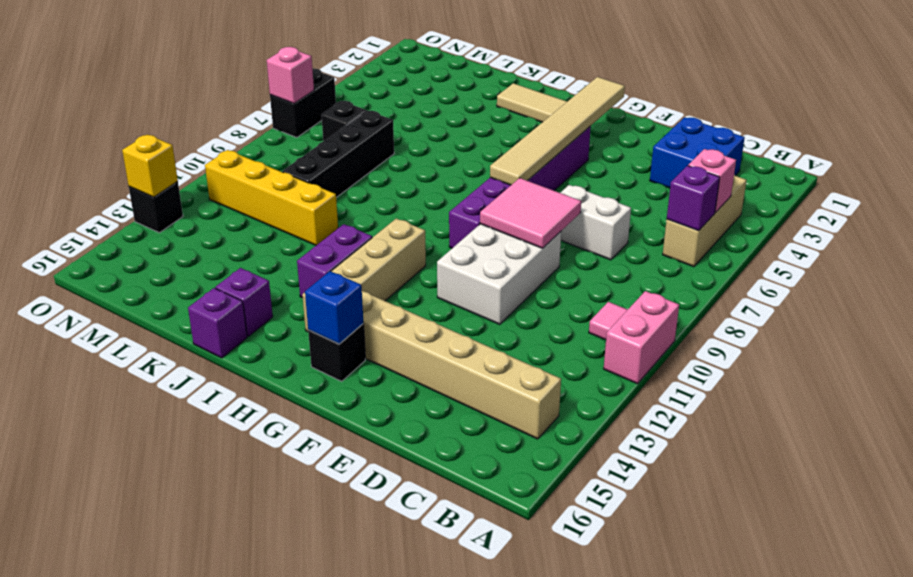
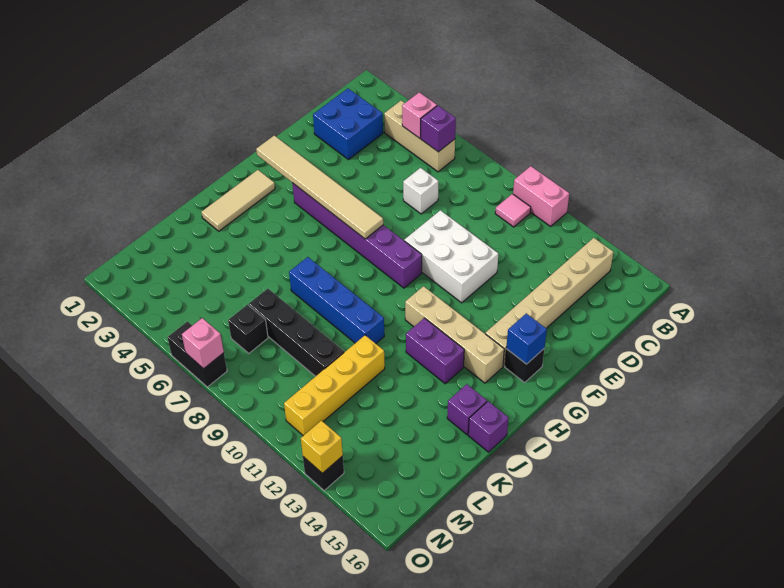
white brick D7:E7 level 1 -> white brick D7 level 1
pink tile E8:F9 level 2 -> none
none -> blue brick J7:J10 level 1

